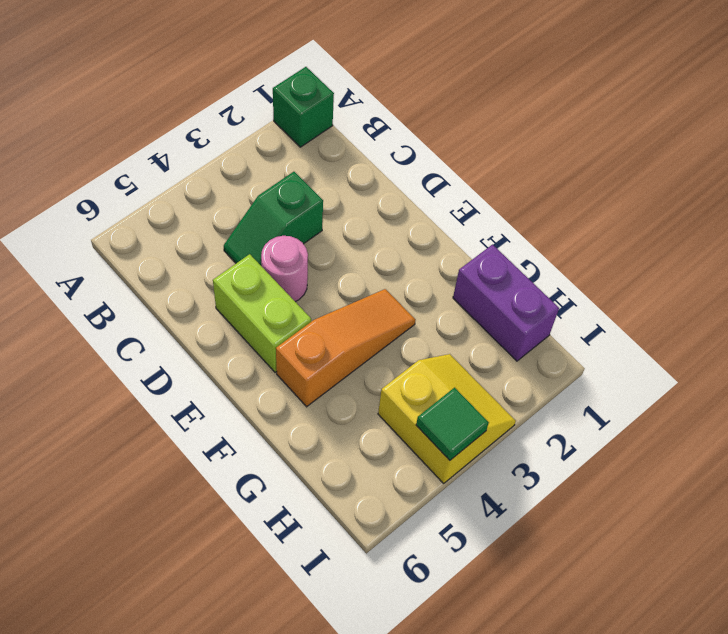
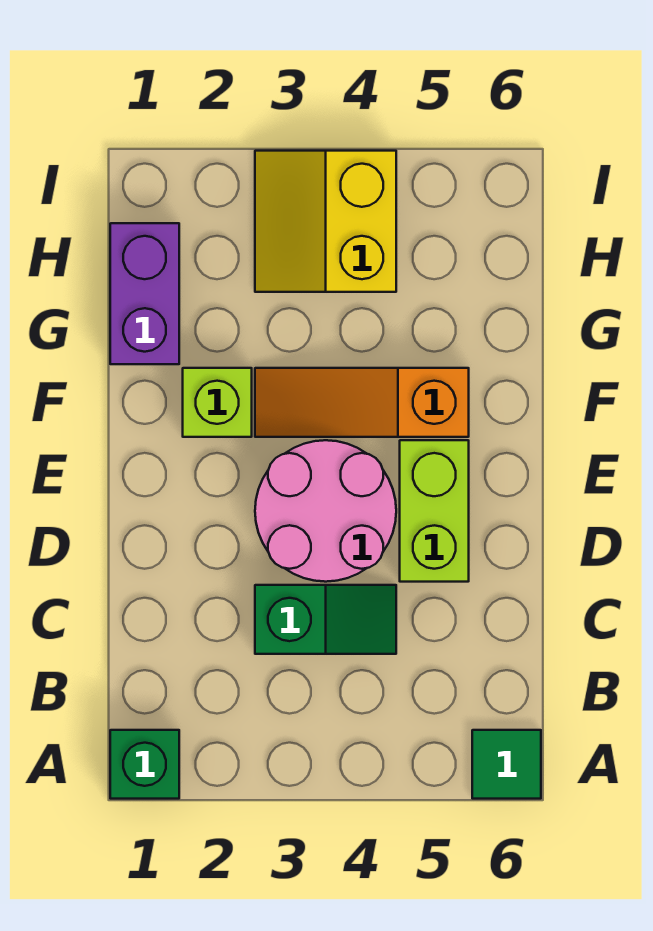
pink round brick D4 level 1 -> pink round brick D3:E4 level 1
none -> lime brick F2 level 1
green tile I4 level 2 -> green tile A6 level 1

